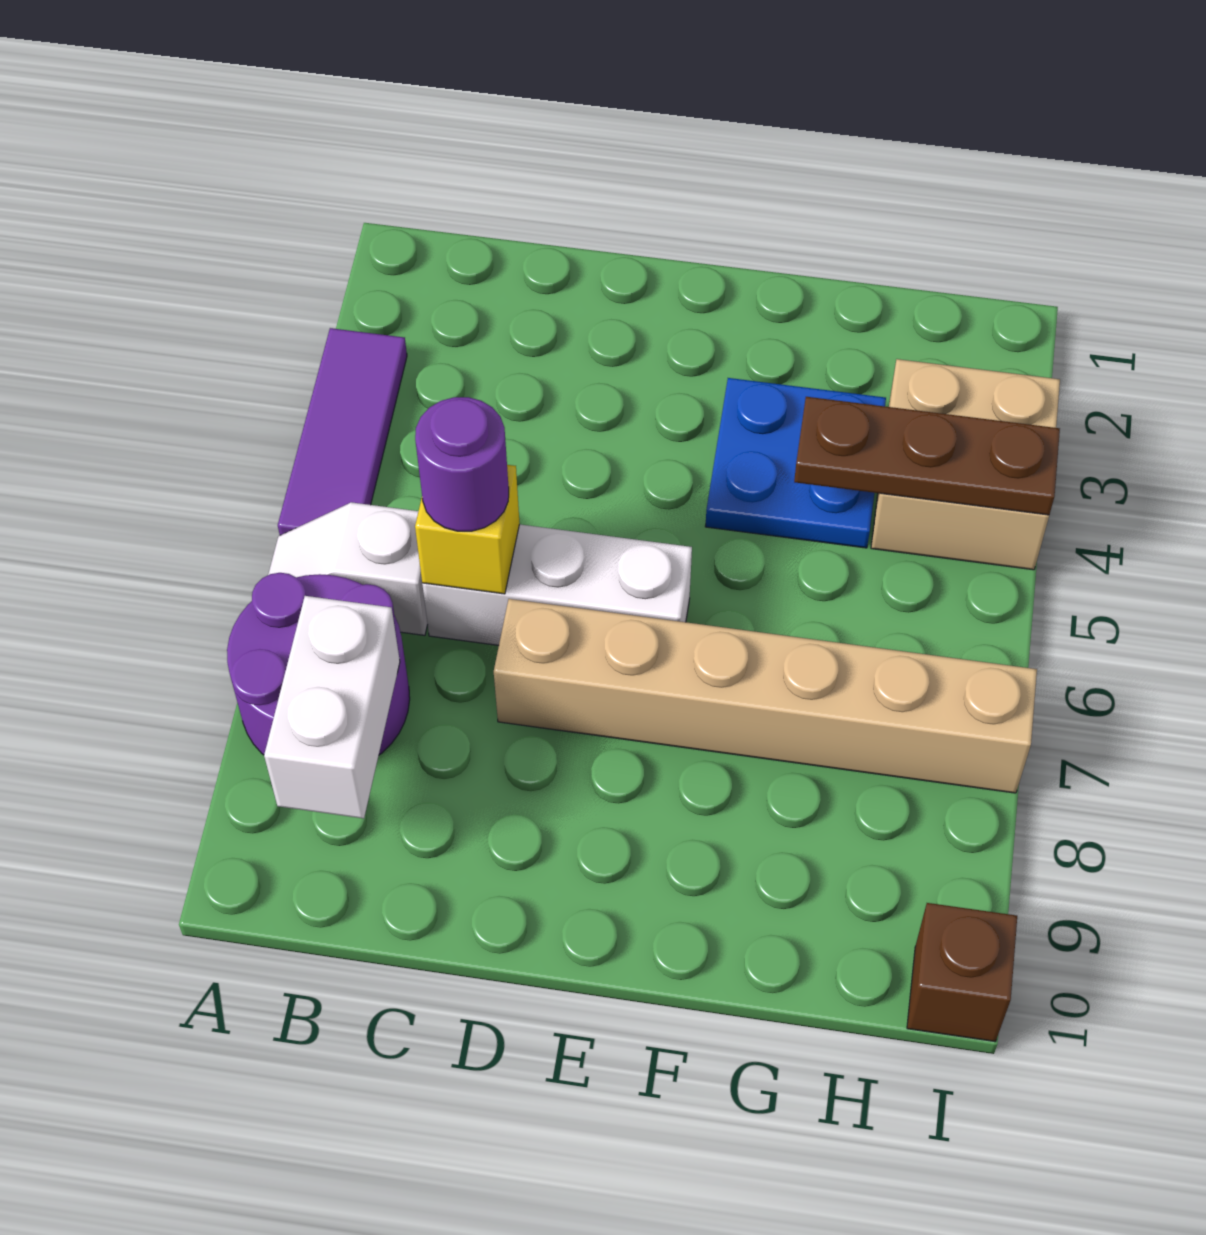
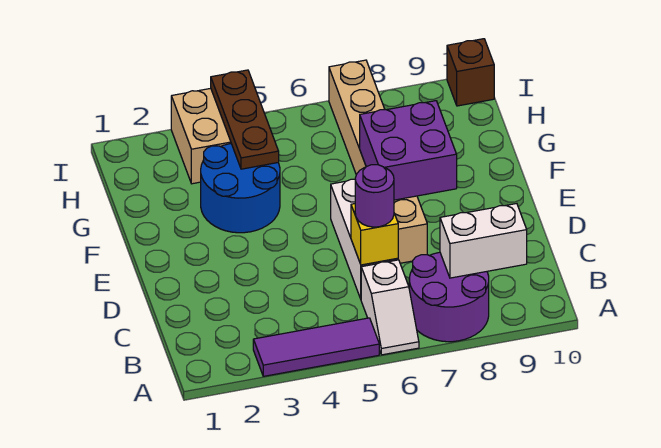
none -> purple brick E7:F8 level 2
blue plate F3:G4 level 1 -> blue round brick F3:G4 level 1

